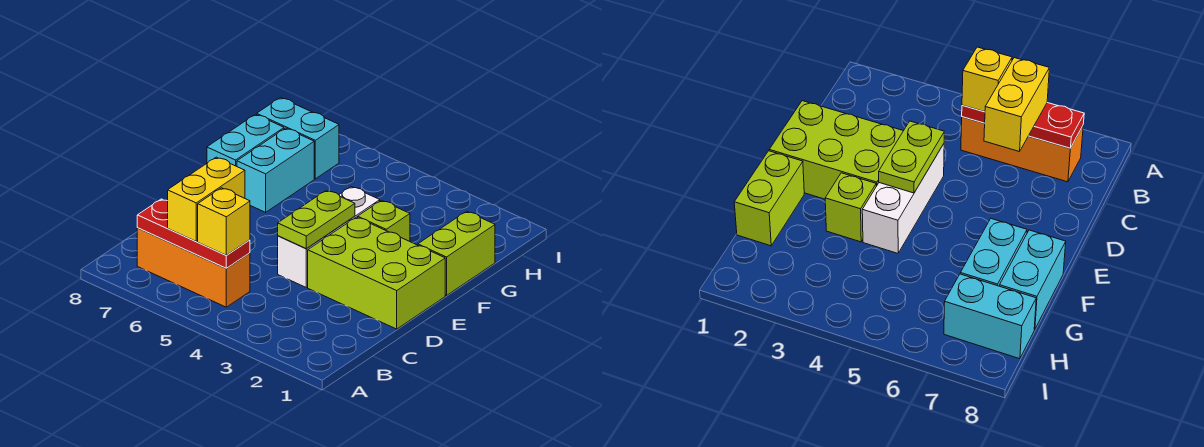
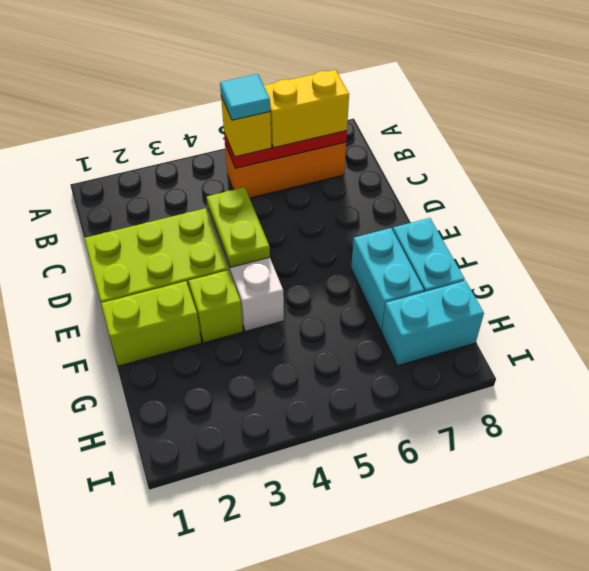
none -> cyan tile B5 level 4
yellow brick B6:C6 level 3 -> yellow brick B6:B7 level 3
lime brick F1:G1 level 1 -> lime brick F1:F2 level 1

